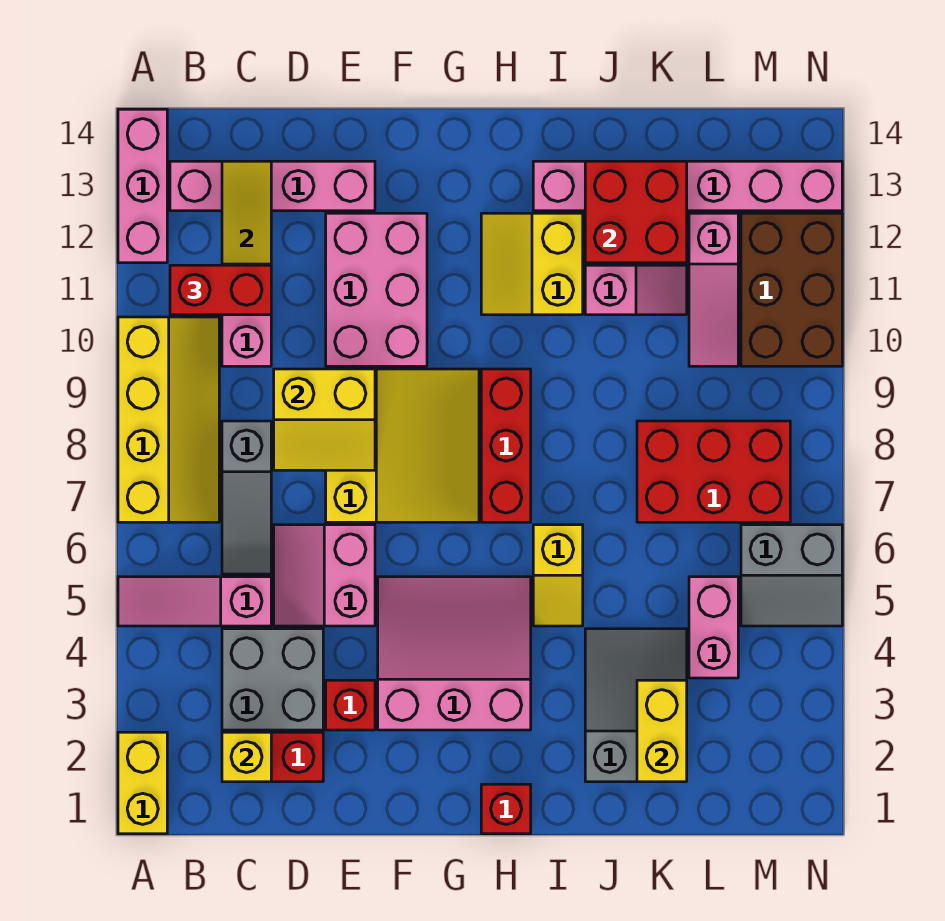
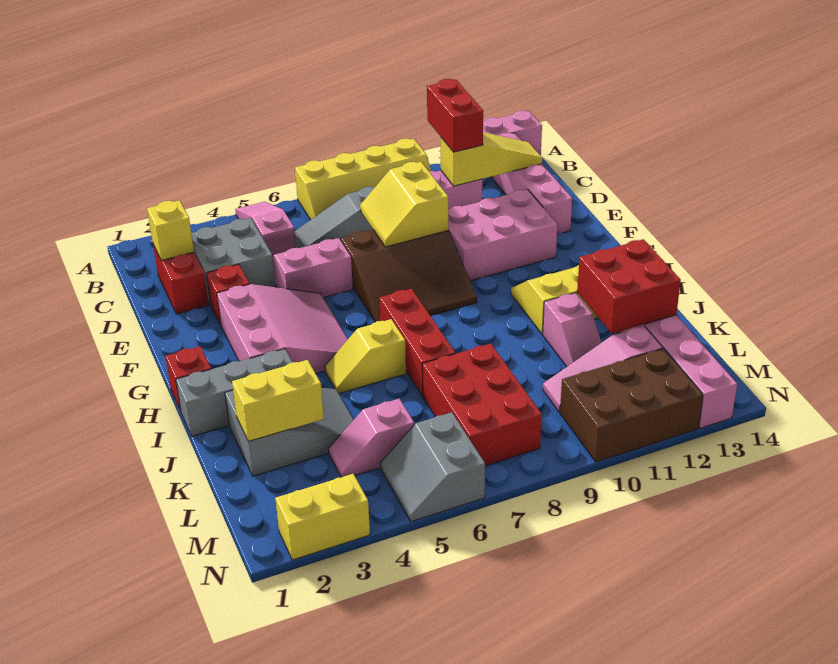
yellow brick A1:A2 level 1 -> yellow brick N2:N3 level 1
yellow slope E7:G9 level 1 top E -> brown slope E7:G9 level 1 top E
red brick H7:H9 level 1 -> red brick H7:J7 level 1
none -> grey brick I1:I3 level 1
pink brick L4:L5 level 1 -> pink slope L4:L5 level 1 top 5

